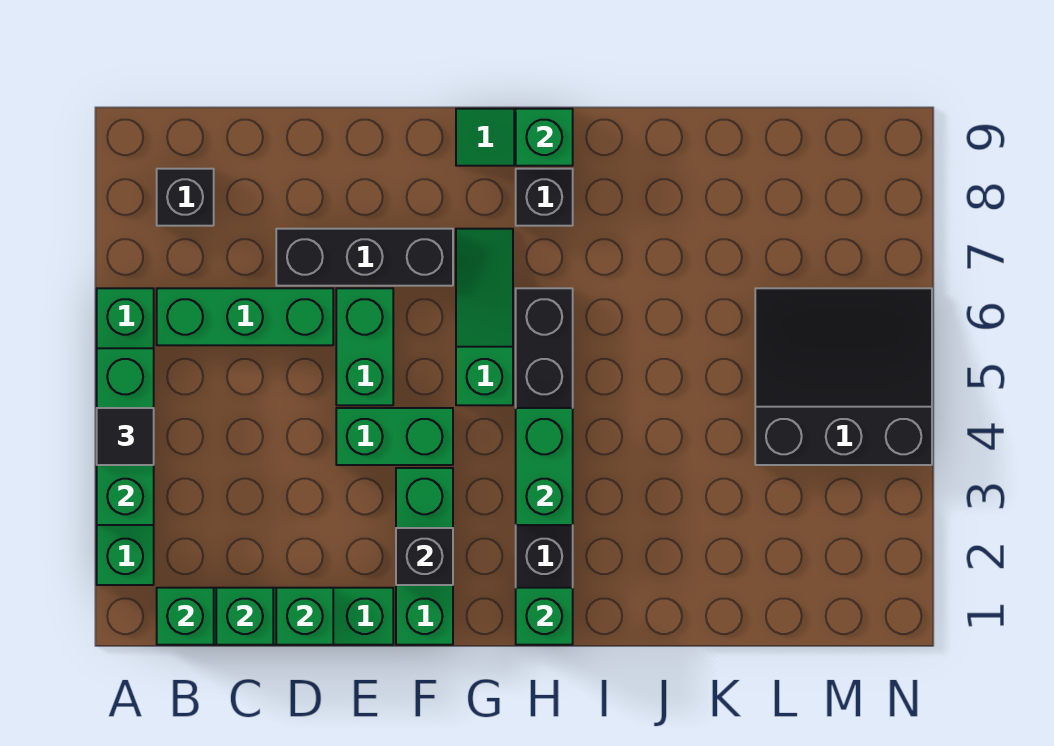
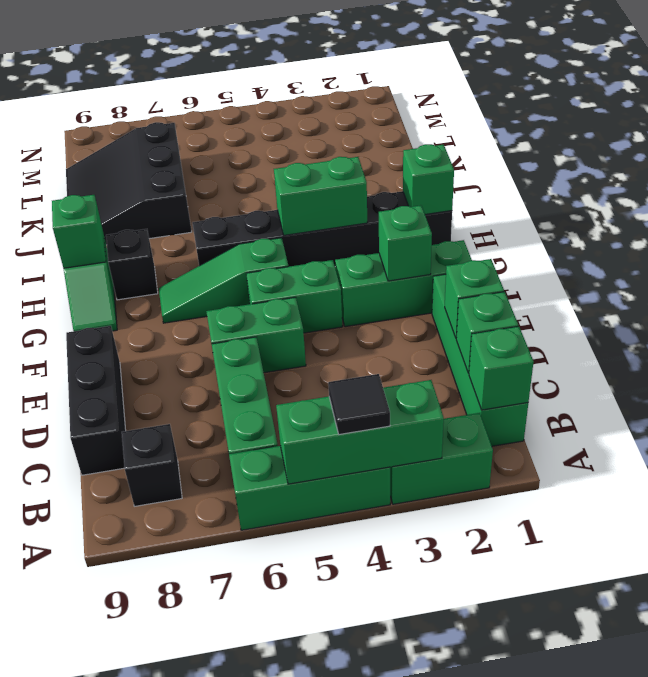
black brick D7:F7 level 1 -> black brick C9:E9 level 1
green brick E4:F4 level 1 -> green brick F4:F5 level 1
black brick F2 level 2 -> green brick F2 level 2
black slope L4:N6 level 1 top 4 -> black slope J7:L9 level 1 top 7

